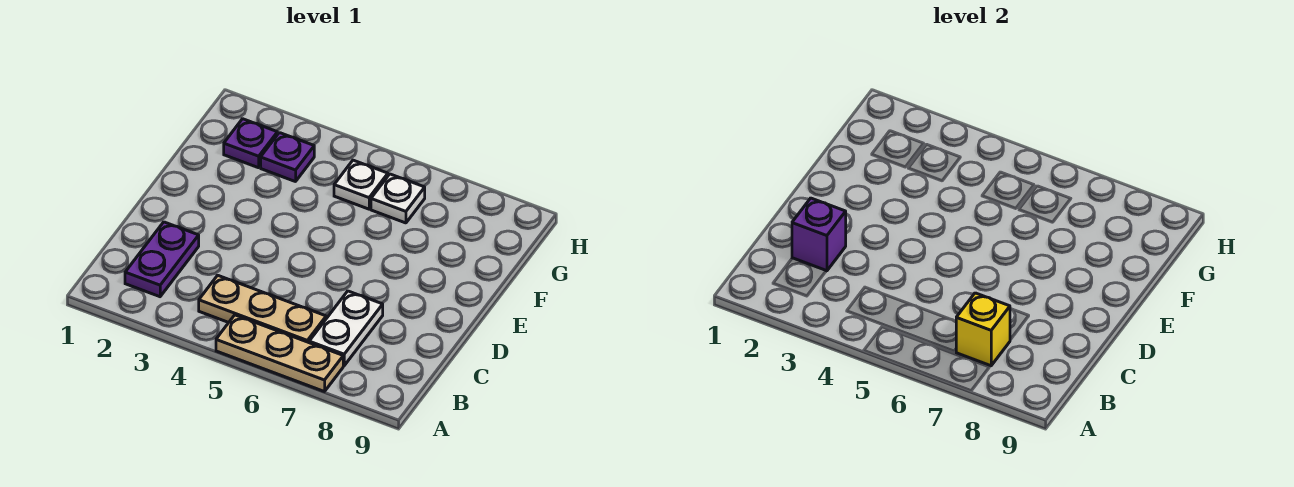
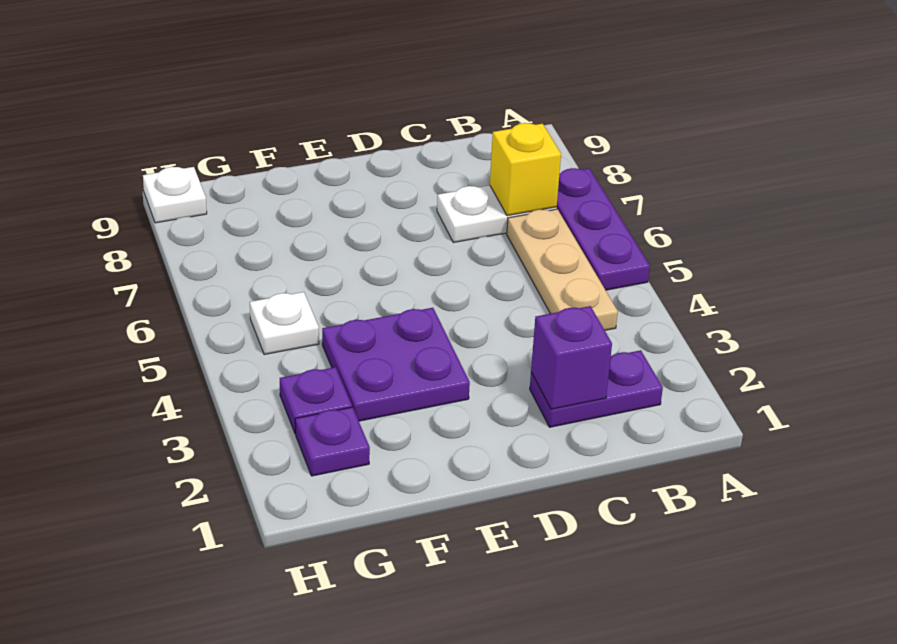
tan plate A5:A7 level 1 -> purple plate A5:A7 level 1
none -> purple plate E3:F4 level 1
white plate G6 level 1 -> white plate H9 level 1

